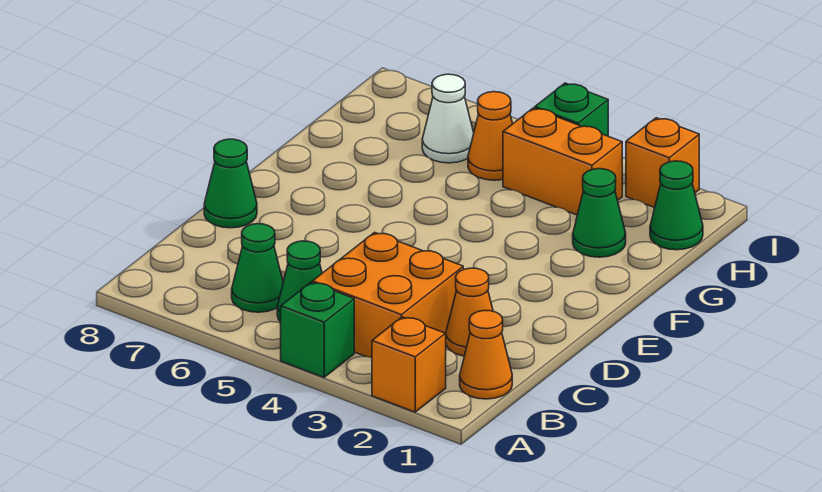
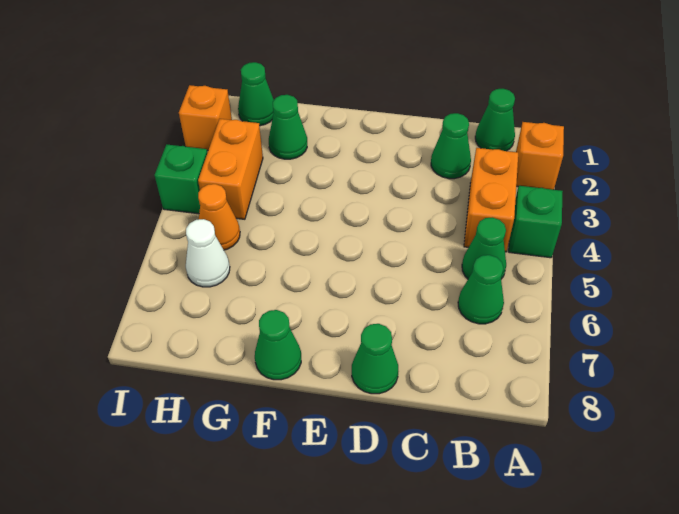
orange cone B1 level 1 -> green cone B1 level 1
orange brick B3:C4 level 1 -> orange brick B3:B4 level 1
orange cone C2 level 1 -> green cone C2 level 1
none -> green cone F8 level 1

